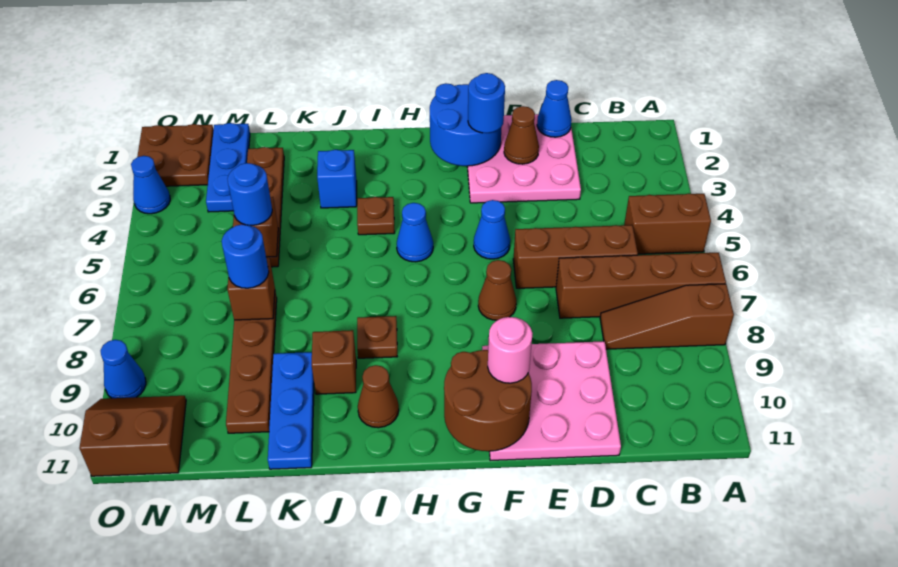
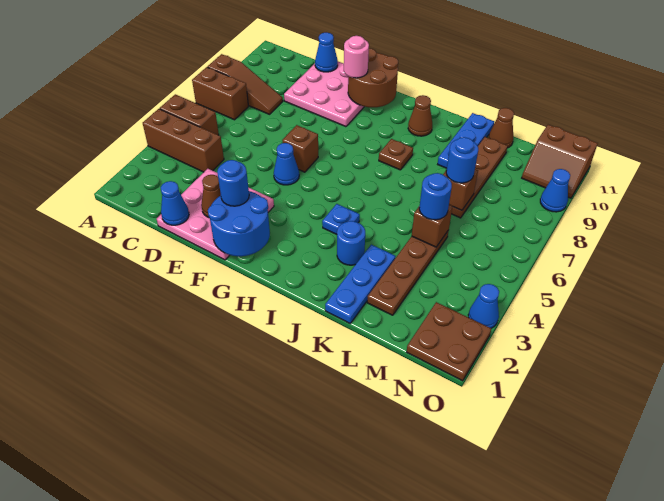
brown brick A7:D7 level 1 -> brown brick A7:B7 level 1
brown brick C6:E6 level 1 -> brown brick A4:C4 level 1
brown cone F7 level 1 -> brown cone L11 level 1
blue cone H5 level 1 -> blue cone D11 level 2
brown plate I4 level 1 -> blue plate I4 level 1
blue brick J3 level 1 -> blue round brick J3 level 1
brown brick J9 level 1 -> brown brick F6 level 1
blue plate M1:M3 level 1 -> blue plate K1:K3 level 1

